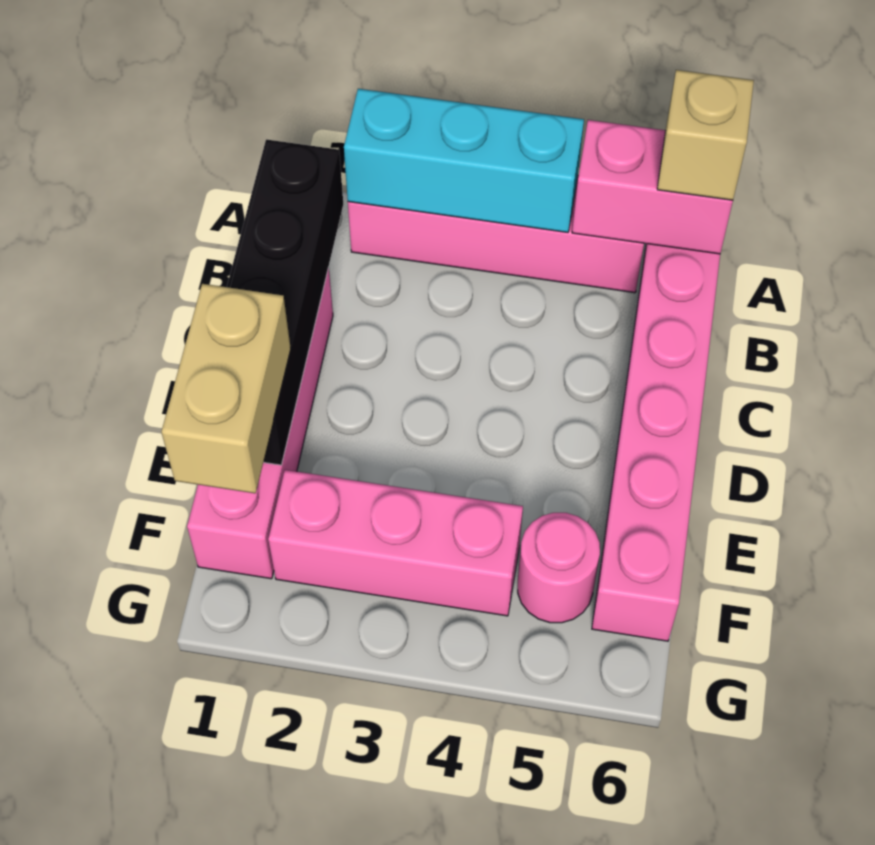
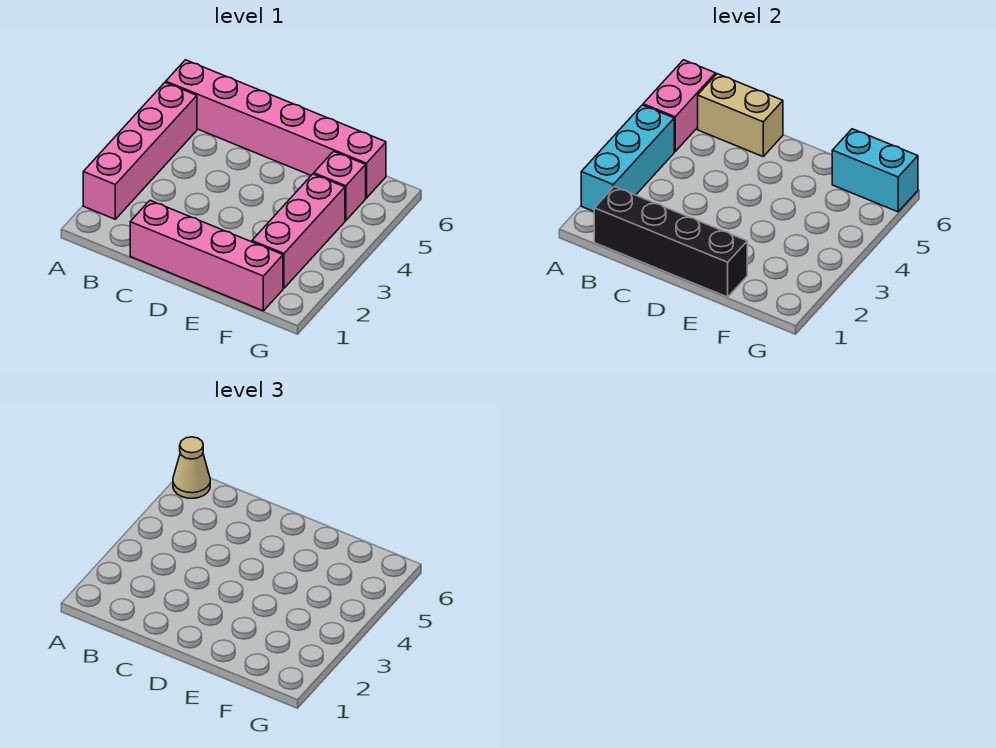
tan brick A6 level 3 -> tan cone A6 level 3
tan brick E1:F1 level 3 -> tan brick B6:C6 level 2
pink round brick F5 level 1 -> pink brick F5 level 1
none -> cyan brick F6:G6 level 2

